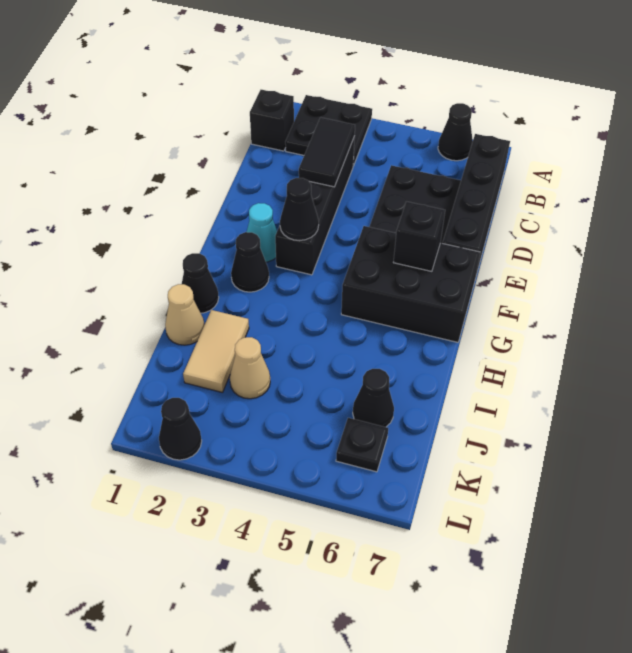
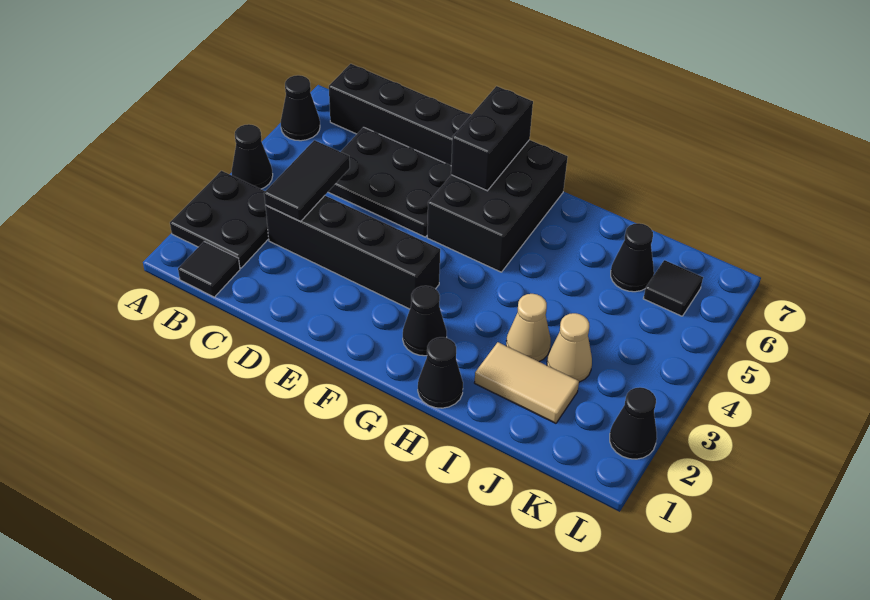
black brick B1 level 1 -> black tile B1 level 1
black tile C3:D3 level 2 -> black tile C3:C4 level 2
cyan cone F2 level 1 -> none
black cone F3 level 2 -> black cone A4 level 1
black brick F6 level 2 -> black brick F6:F7 level 2
tan cone I1 level 1 -> tan cone I3 level 1
black plate K6 level 1 -> black tile K6 level 1

